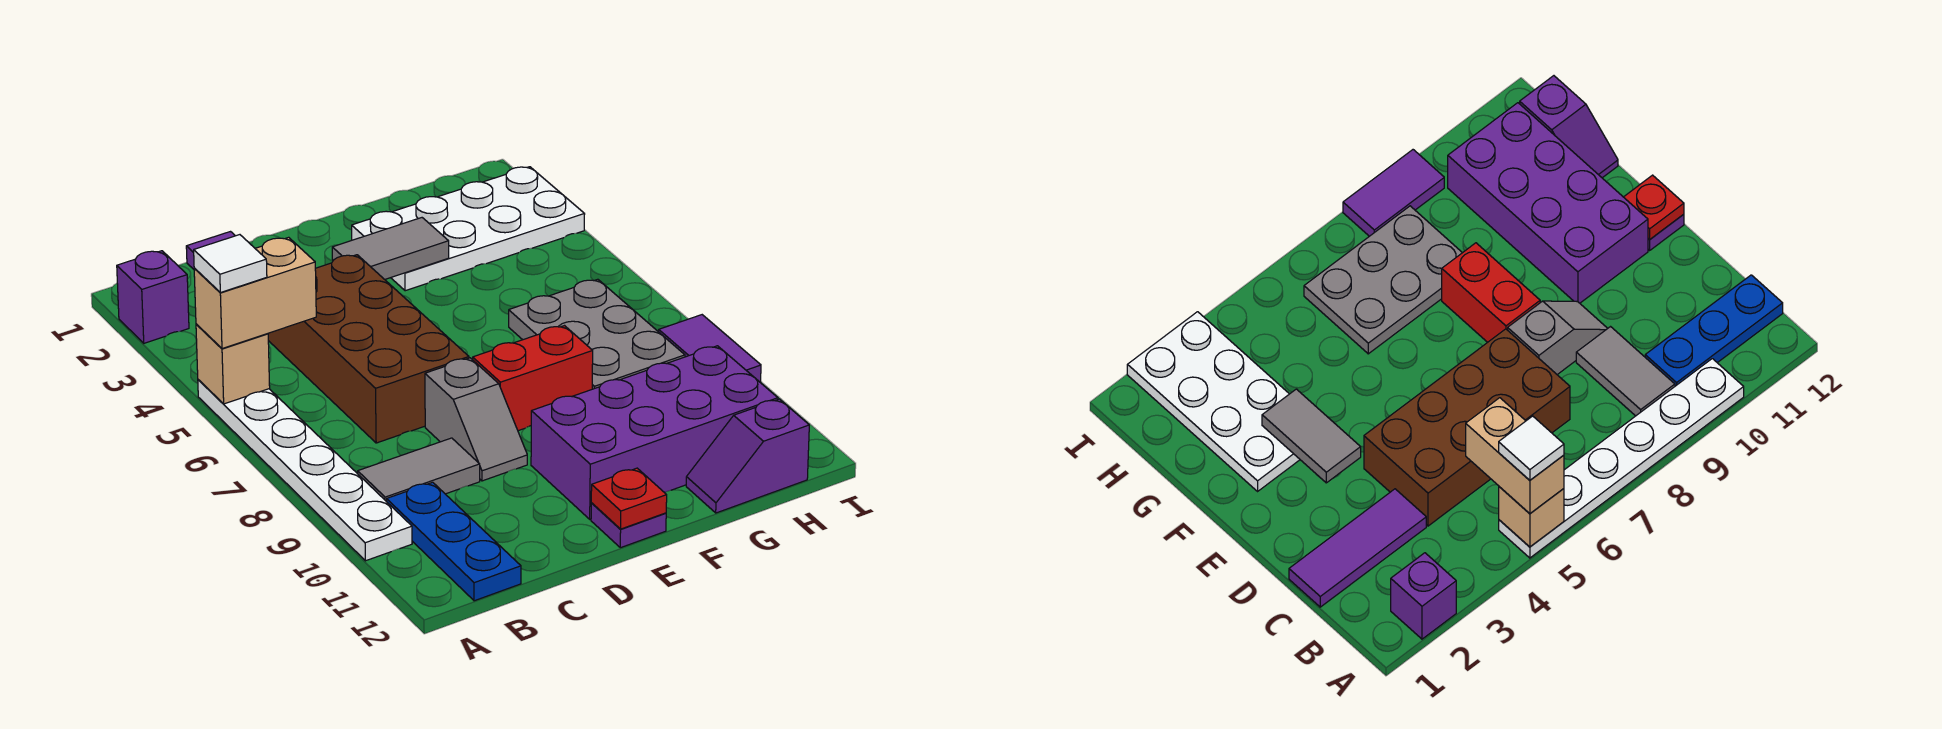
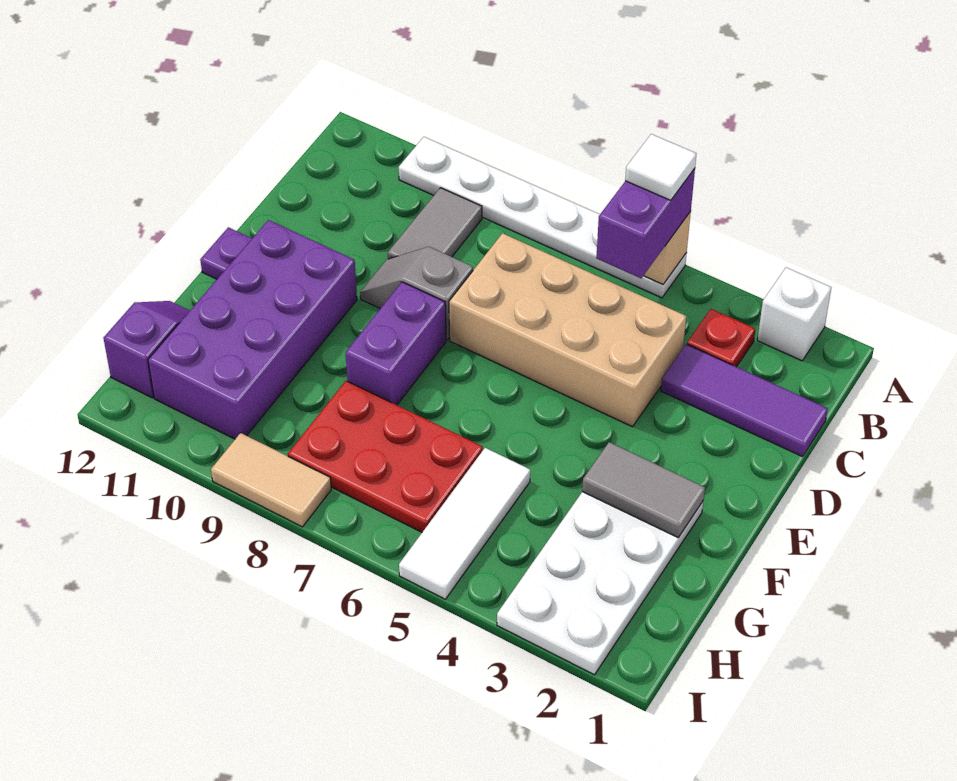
purple brick A2 level 1 -> white brick A2 level 1
tan brick A5:B5 level 3 -> purple brick A5:B5 level 3
blue plate B10:B12 level 1 -> none
brown brick C4:D7 level 1 -> tan brick C4:D7 level 1
grey tile E3:F3 level 2 -> grey tile F2:F3 level 2
red brick E8:F8 level 1 -> purple brick E8:F8 level 1
red plate E12 level 2 -> red plate B3 level 1
none -> white tile G5:I5 level 1
grey plate G6:H8 level 1 -> red plate G6:H8 level 1
purple tile I8:I9 level 1 -> tan tile I8:I9 level 1

